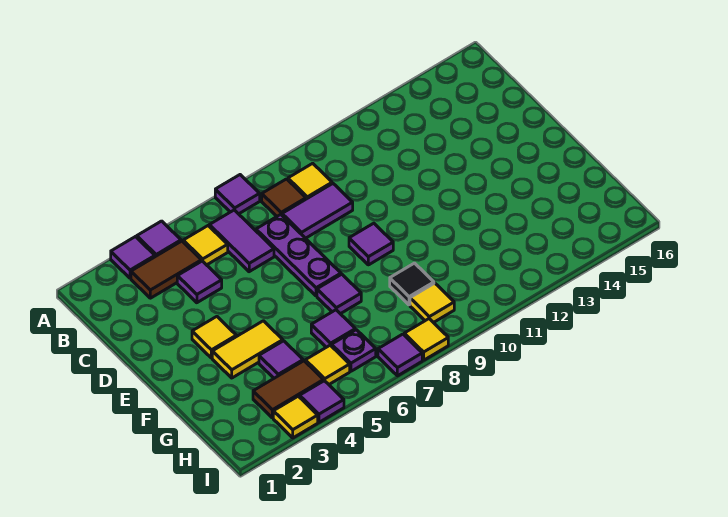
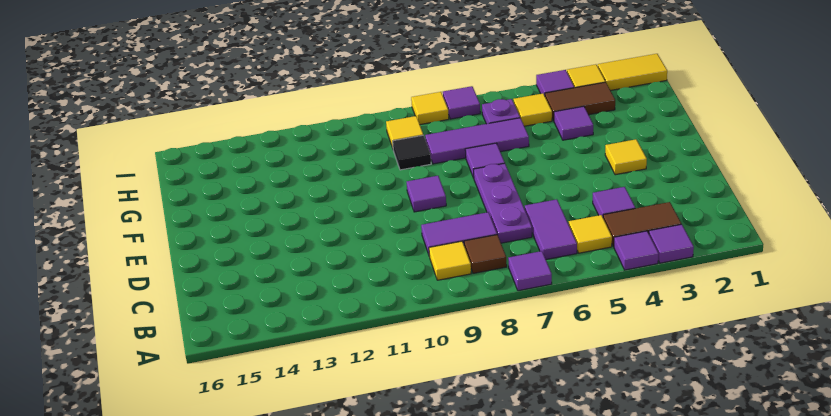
yellow tile F3:F4 level 1 -> yellow tile I1:I2 level 1
purple tile G6 level 1 -> purple tile G6:G8 level 1

